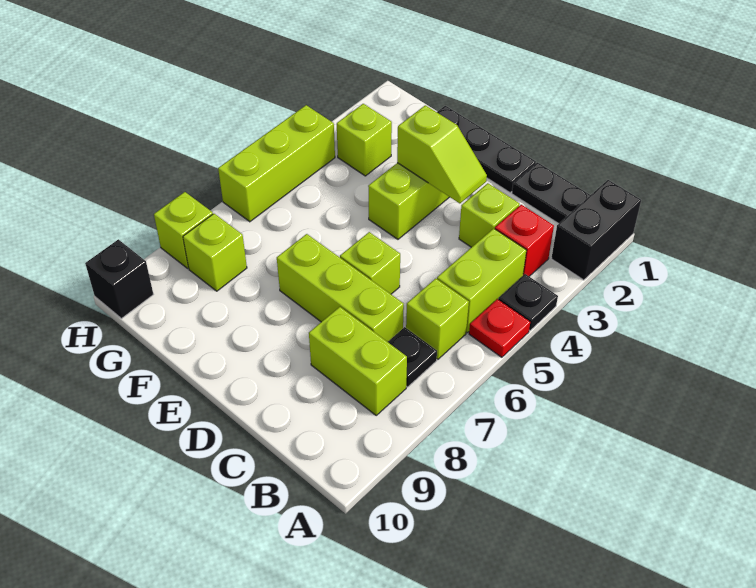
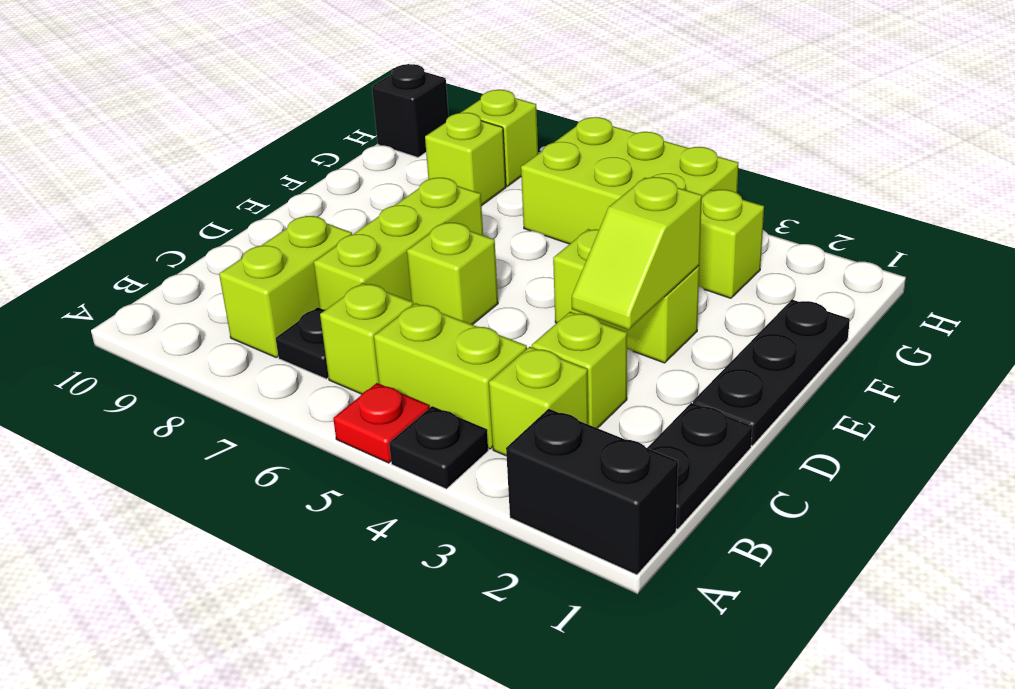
red brick B3 level 1 -> lime brick B3 level 1
lime brick H4:H6 level 1 -> lime brick G4:H6 level 1

